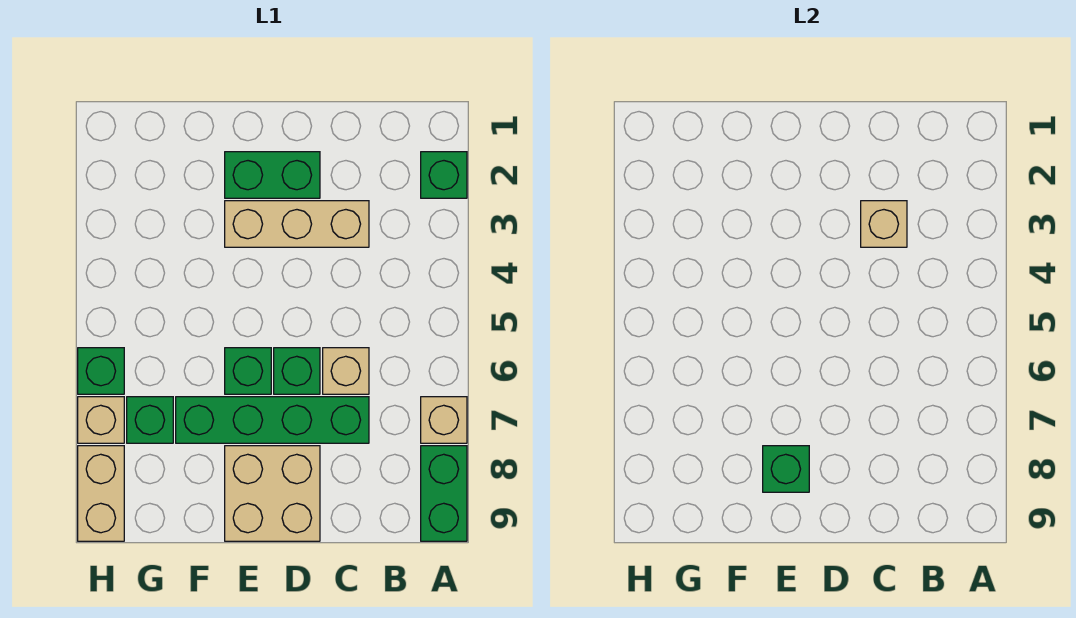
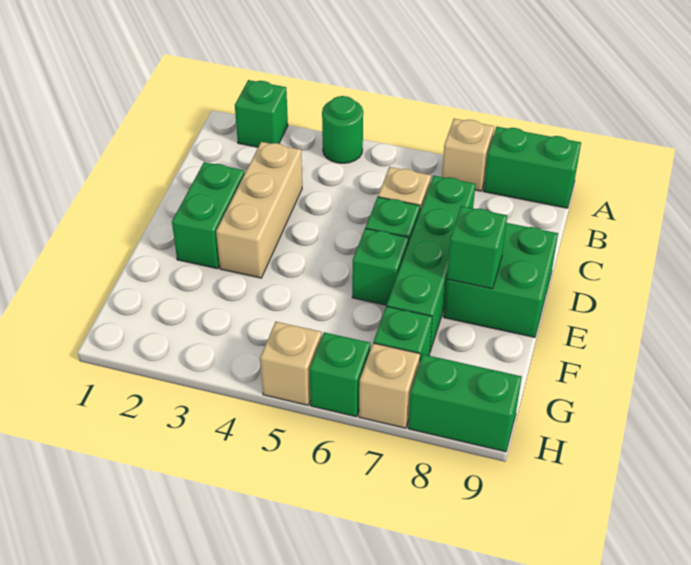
none -> green round brick A4 level 1
tan brick C3 level 2 -> tan brick H5 level 1
tan brick D8:E9 level 1 -> green brick D8:E9 level 1
tan brick H8:H9 level 1 -> green brick H8:H9 level 1

